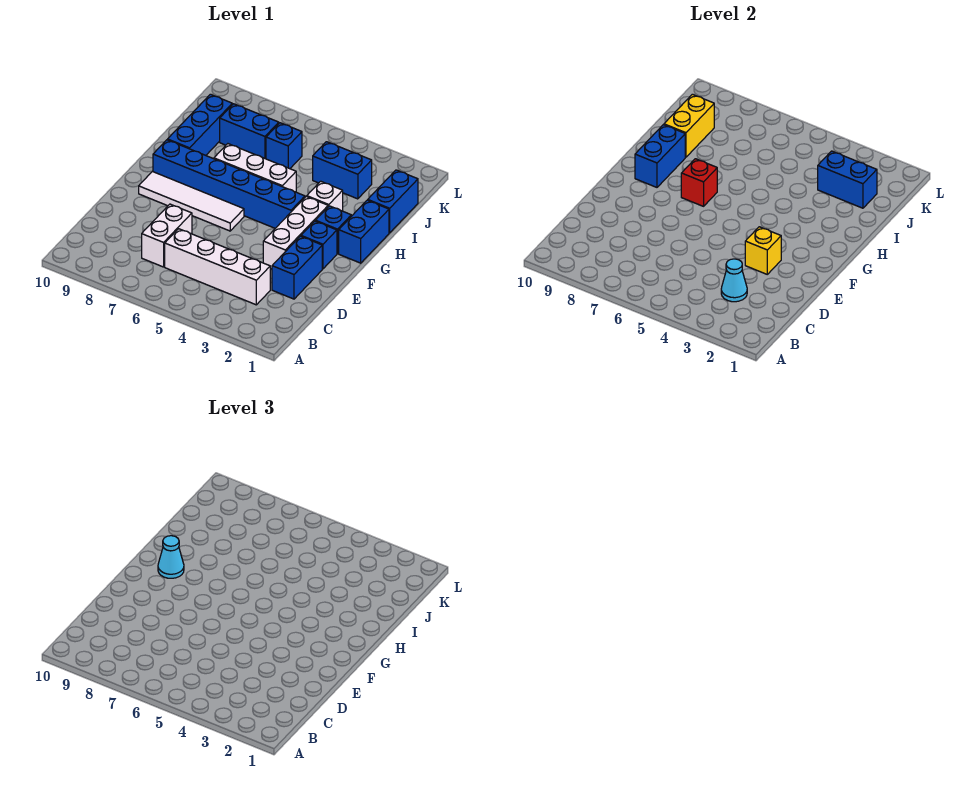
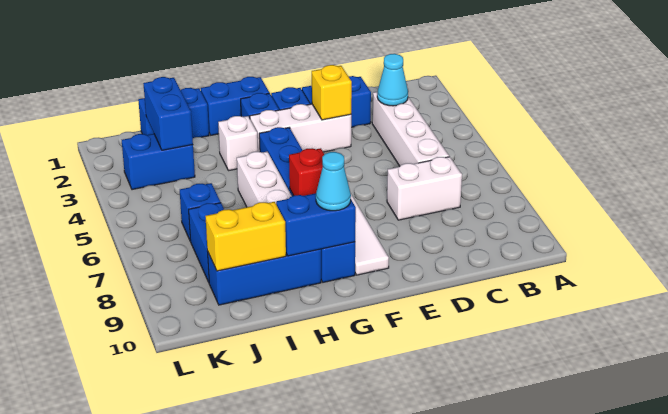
blue brick J3:J4 level 1 -> blue brick J3:K3 level 1

